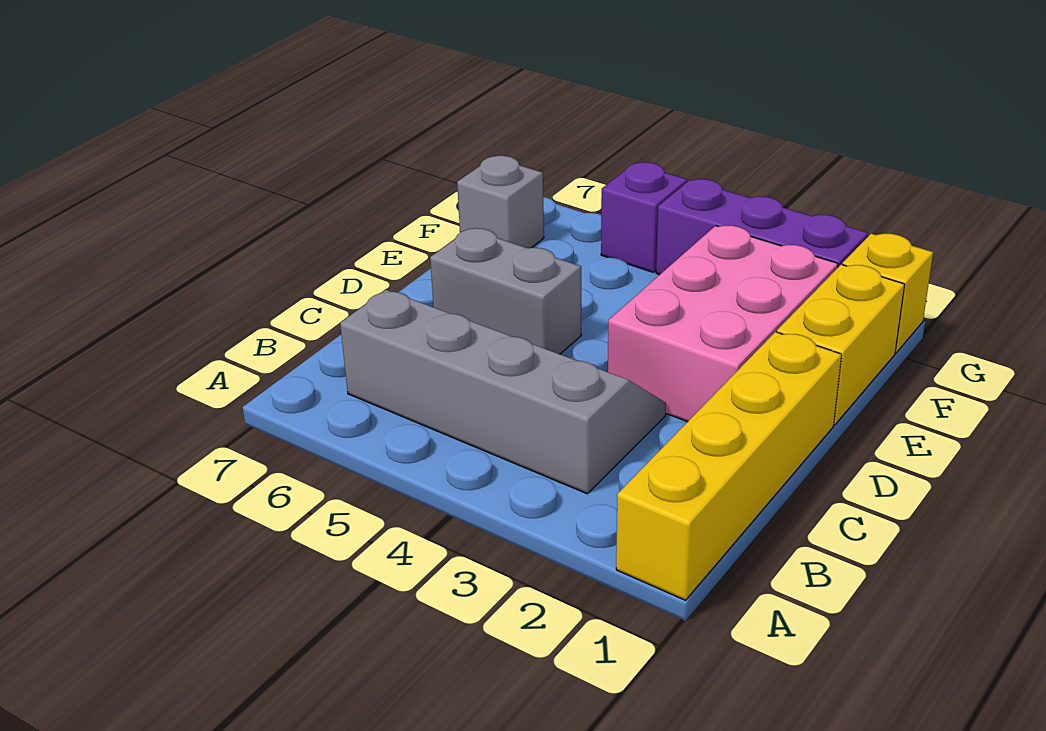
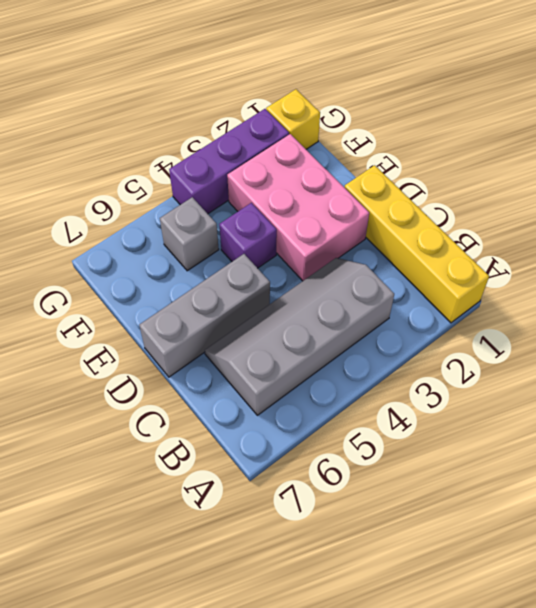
grey brick D5:D6 level 1 -> grey brick D5:D7 level 1
yellow brick E1:F1 level 1 -> none
grey brick F7 level 1 -> grey brick F5 level 1
purple brick G5 level 1 -> purple brick E4 level 1

